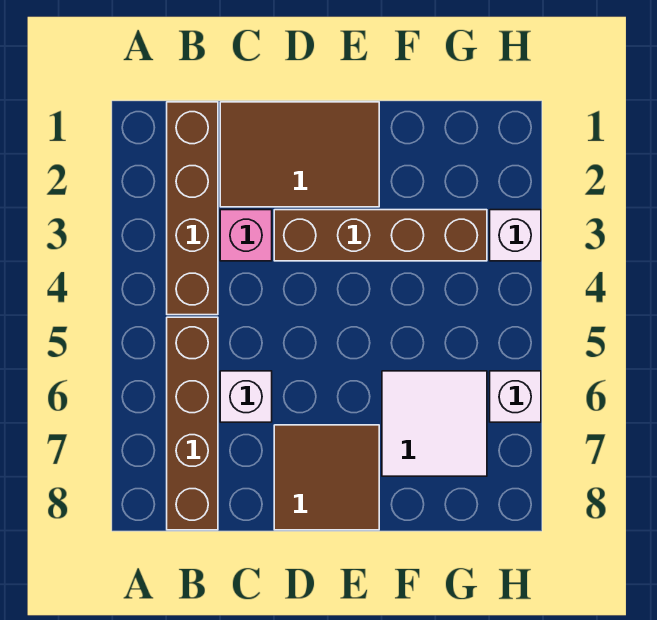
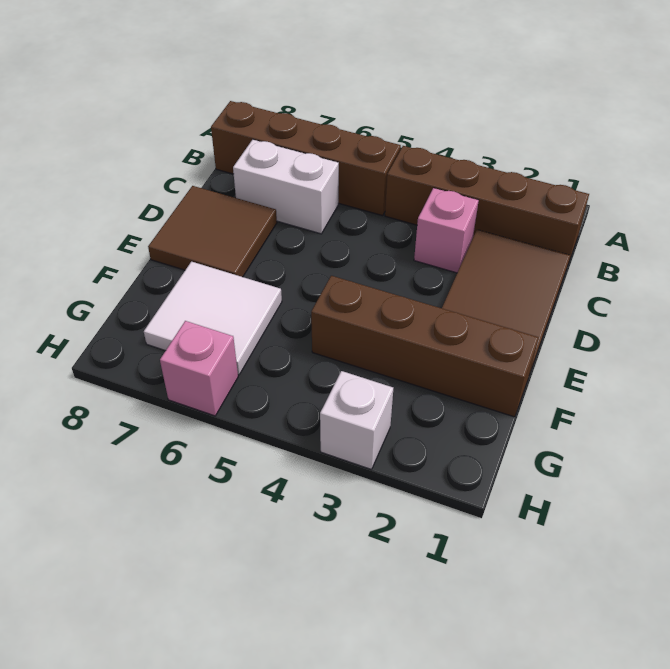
white brick C6 level 1 -> white brick C6:C7 level 1
brown brick D3:G3 level 1 -> brown brick F1:F4 level 1
white brick H6 level 1 -> pink brick H6 level 1

